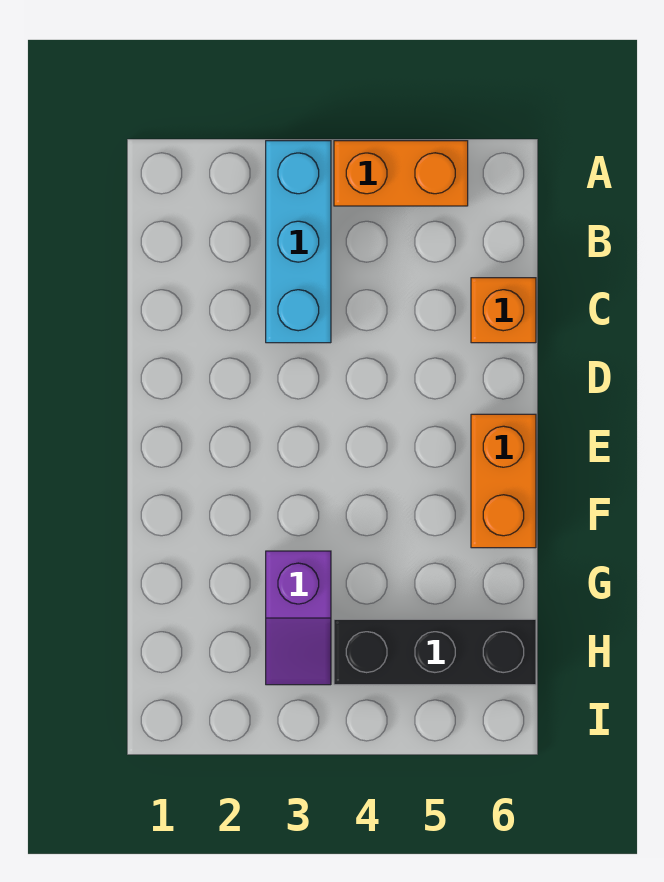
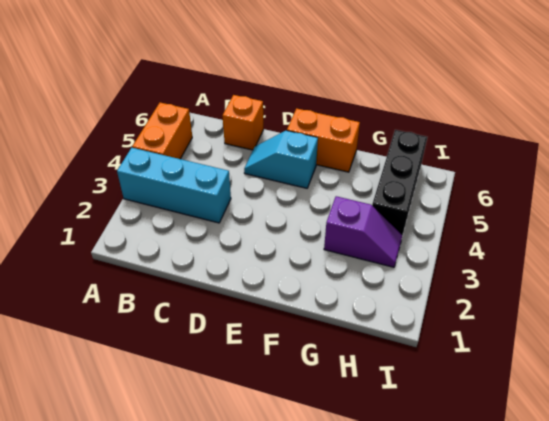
none -> cyan slope D5:E5 level 1 top E

